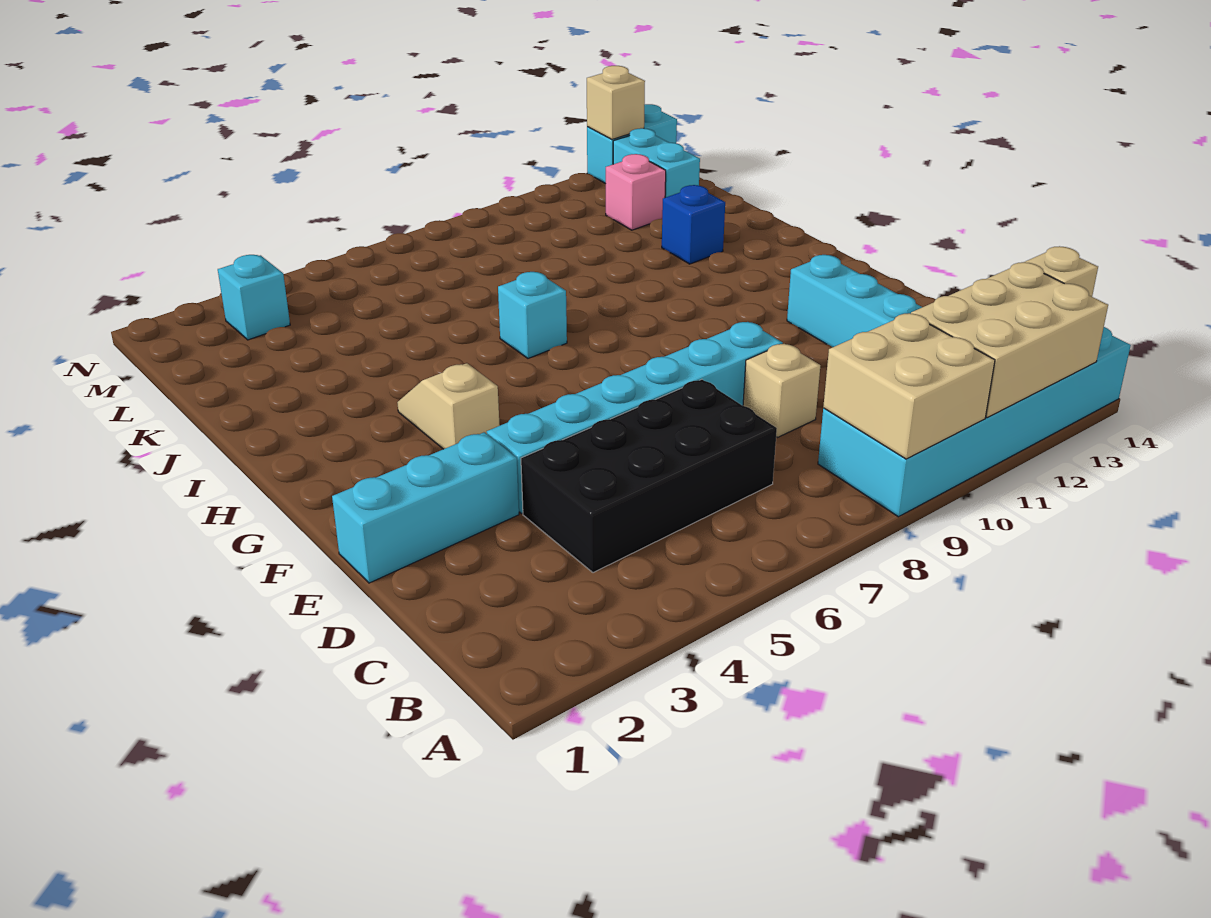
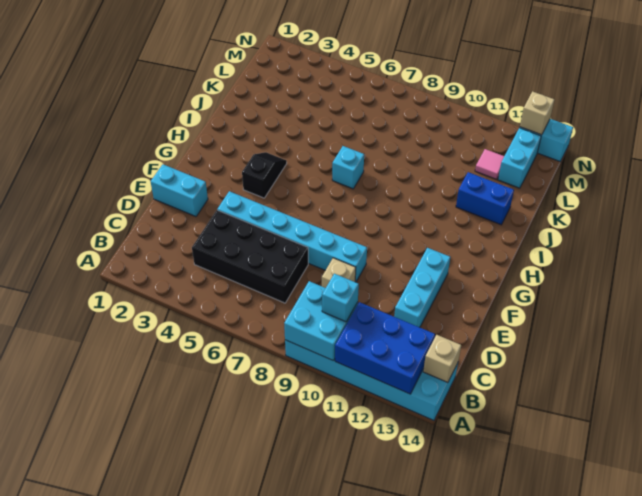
tan brick A9:B10 level 2 -> cyan brick A9:B10 level 2
tan brick A11:B13 level 2 -> blue brick A11:B13 level 2
cyan brick E1:E3 level 1 -> cyan brick E1:E2 level 1
tan slope G4:H4 level 1 top G -> black slope G4:H4 level 1 top G
blue brick J12 level 1 -> blue brick J12:J13 level 1
pink brick L12 level 1 -> pink tile L12 level 1
cyan brick M3 level 1 -> cyan brick B10 level 3

